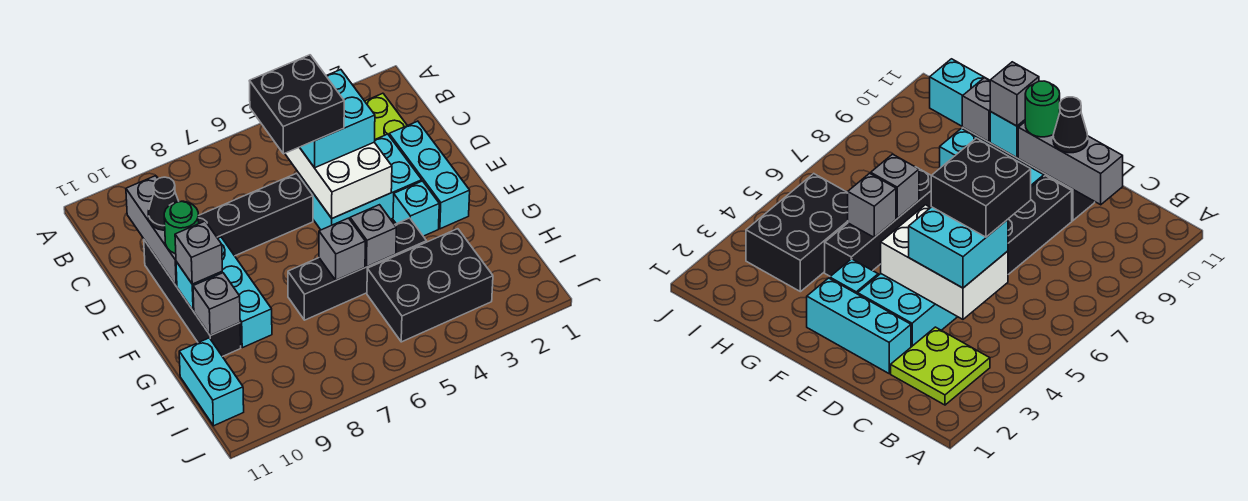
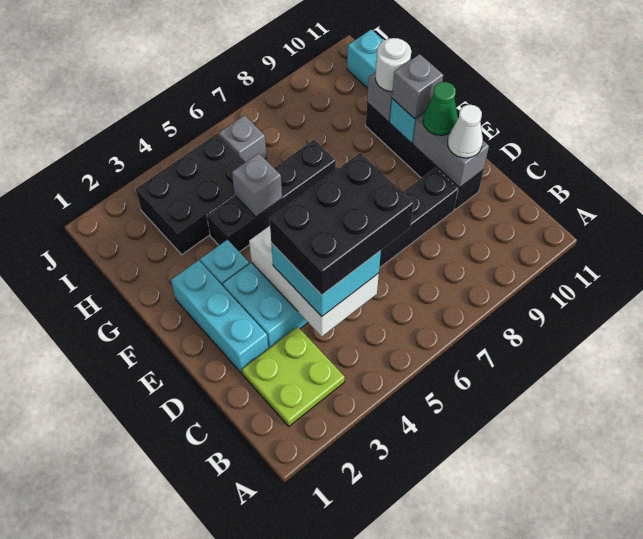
black brick C5:D6 level 4 -> black brick C4:D6 level 4
grey brick C10:E10 level 2 -> grey brick D10:E10 level 2
black cone D10 level 3 -> white cone D10 level 3
cyan brick E9:G9 level 1 -> none
green round brick E10 level 3 -> green cone E10 level 3
grey brick G6 level 2 -> grey brick I6 level 1
none -> white round brick G10 level 3

